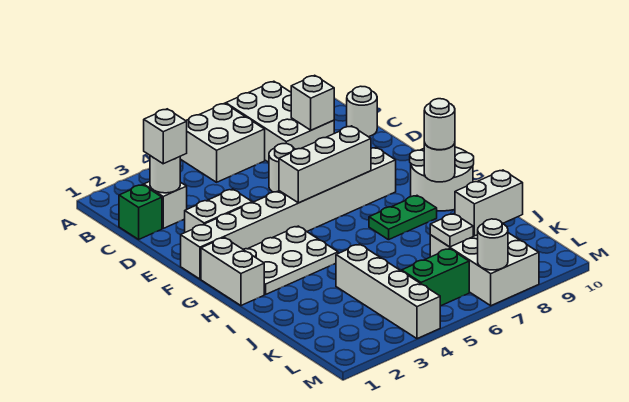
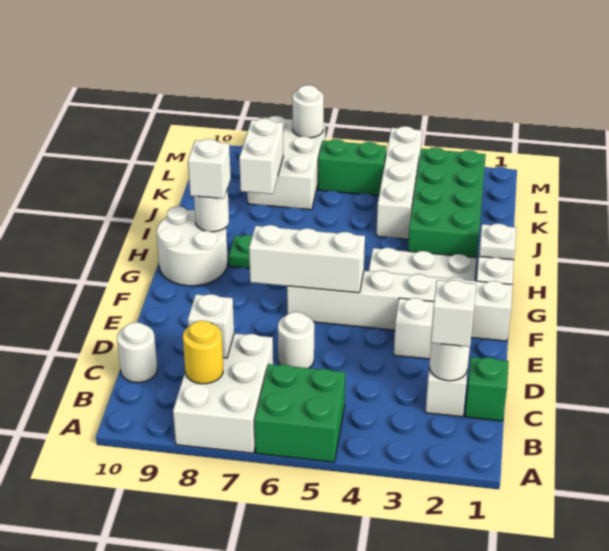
white brick A5:B6 level 1 -> green brick A5:B6 level 1
none -> yellow round brick B8 level 2
white brick F1:F8 level 1 -> white brick F1:F6 level 1
white round brick H9 level 3 -> white brick H9 level 3
none -> green brick I2:L3 level 1
white plate K7 level 2 -> white plate H1 level 2
white brick K8:K9 level 2 -> white brick J8:K8 level 2

